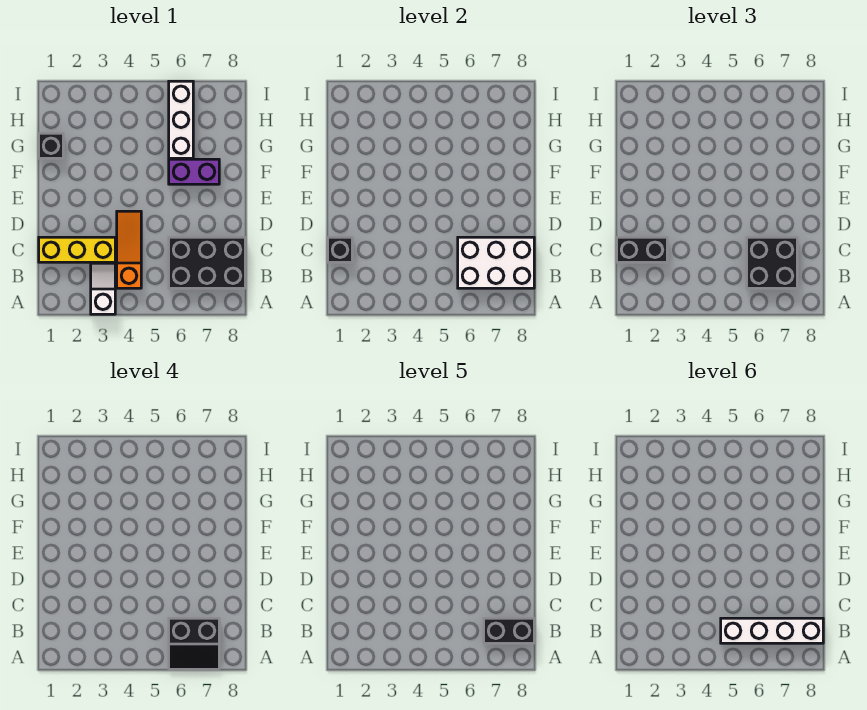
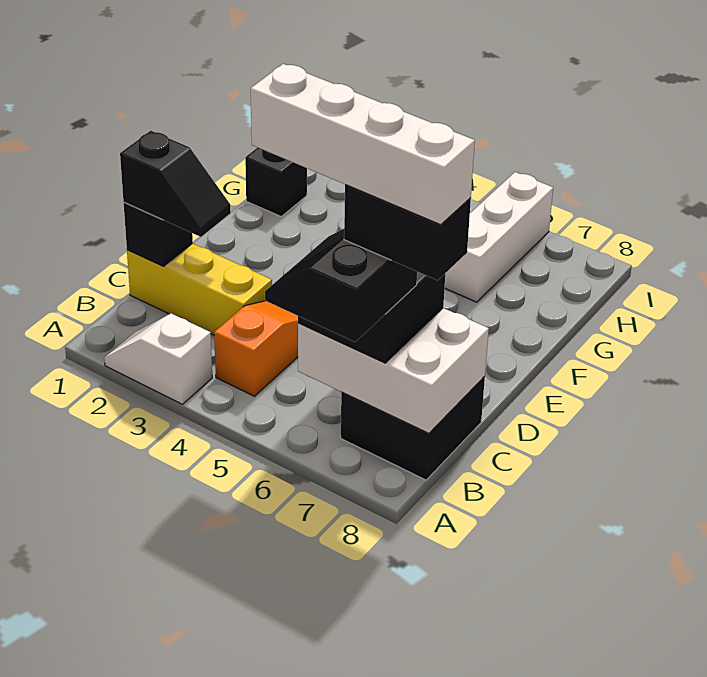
white slope A3:B3 level 1 top A -> white slope A2:A3 level 1 top 3
black slope A6:B7 level 4 top B -> black slope A6:B7 level 4 top 7
black brick B6:C8 level 1 -> black brick B7:C8 level 1
black brick C1:C2 level 3 -> black slope C1:C2 level 3 top 1
purple brick F6:F7 level 1 -> none

